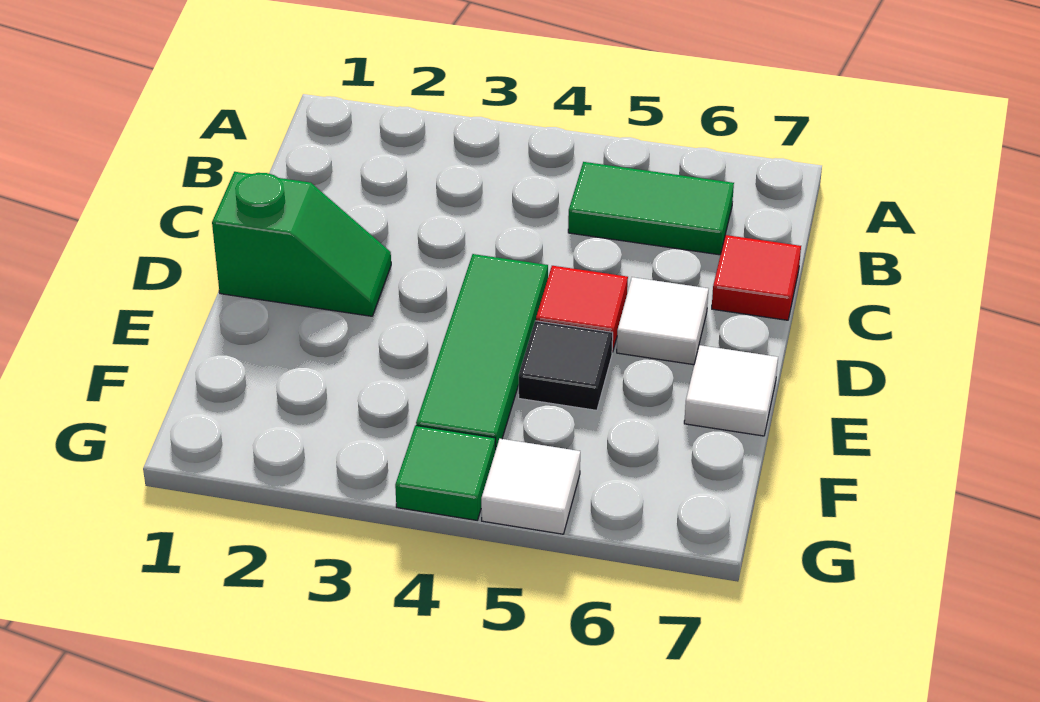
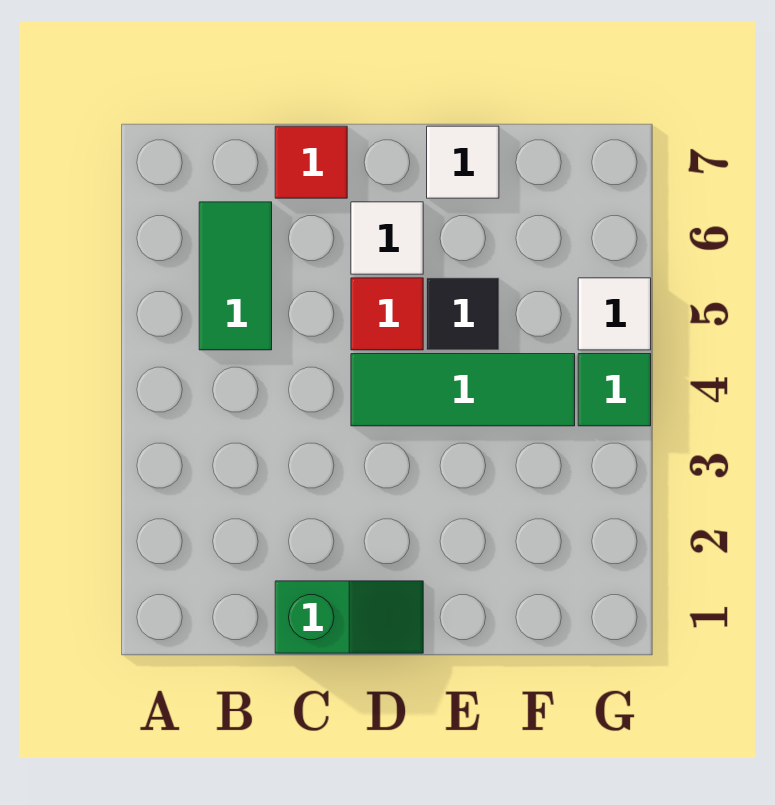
green slope D1:D2 level 1 top 1 -> green slope C1:D1 level 1 top C

